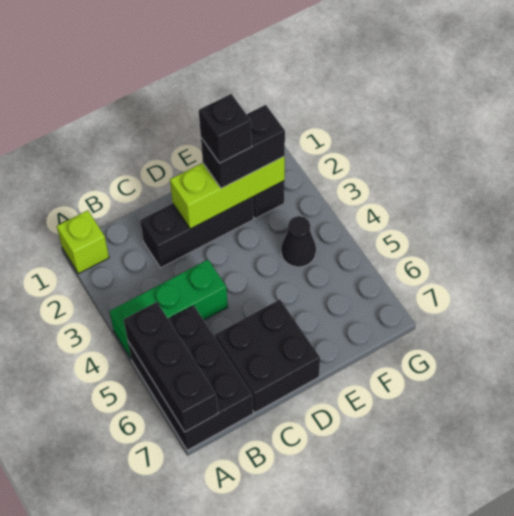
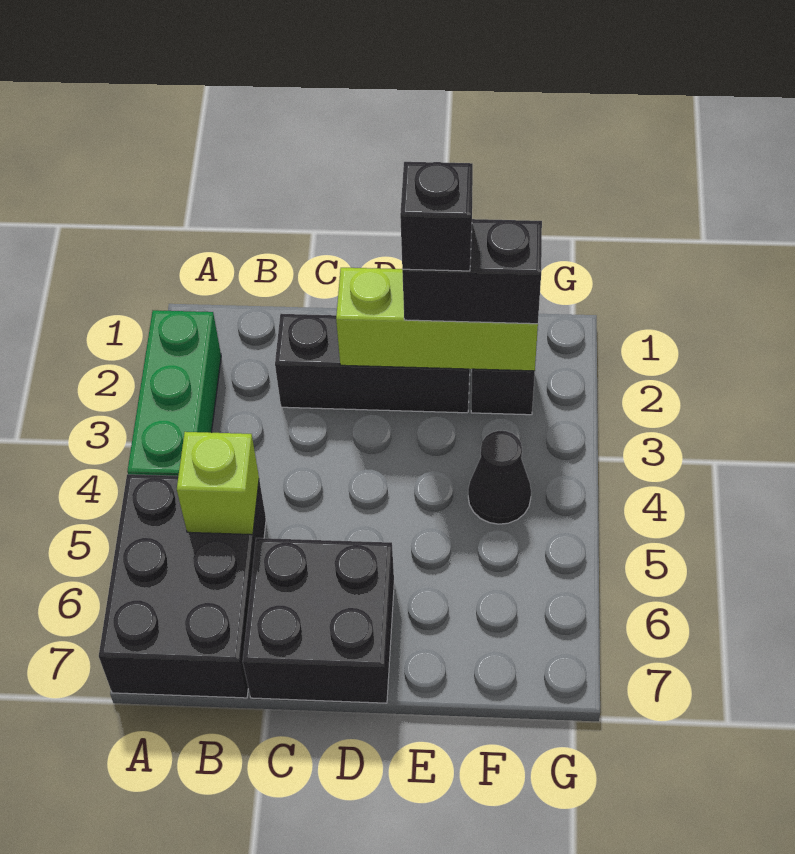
lime brick A1 level 1 -> lime brick B5 level 2
green brick A4:C4 level 1 -> green brick A2:A4 level 1
black brick A5:A7 level 2 -> none

